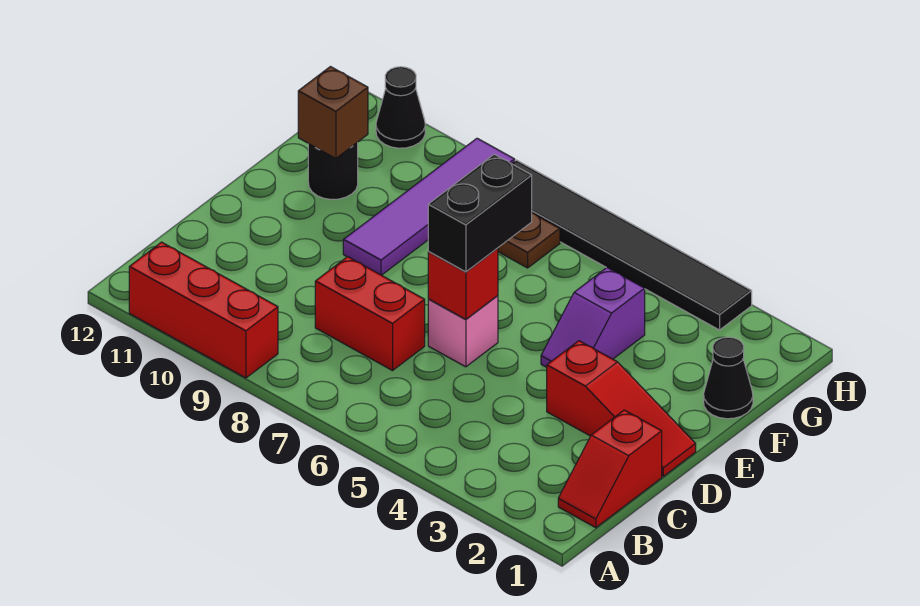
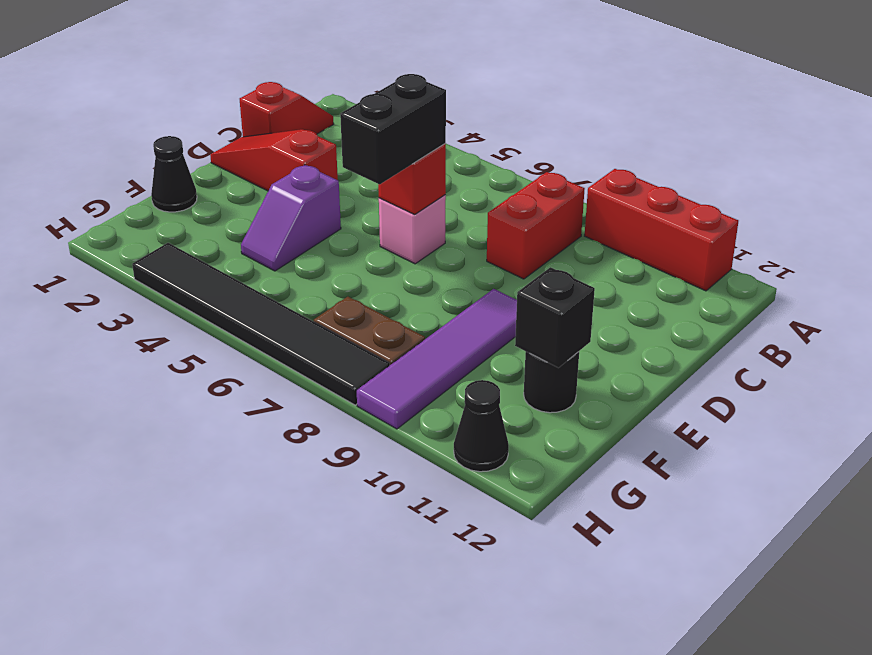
red brick C7:C8 level 1 -> red brick B8:C8 level 1
purple slope E4:F4 level 1 top F -> purple slope E4:F4 level 1 top E
brown brick F11 level 2 -> black brick F11 level 2

